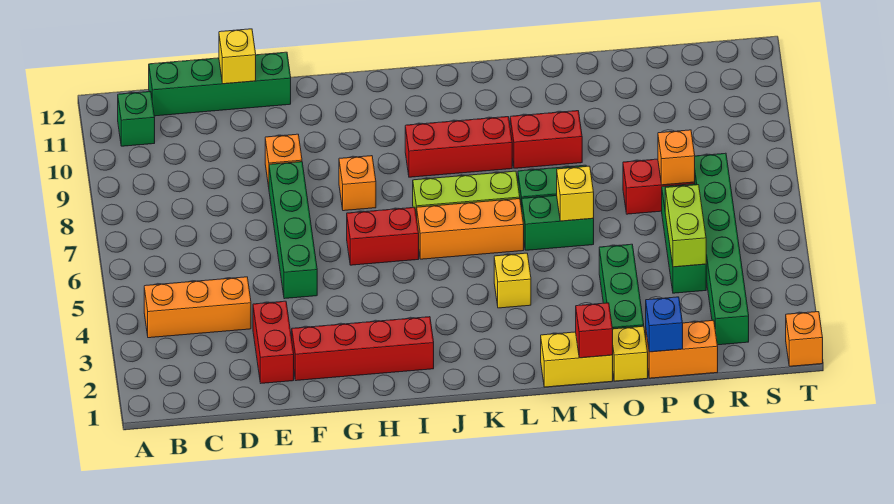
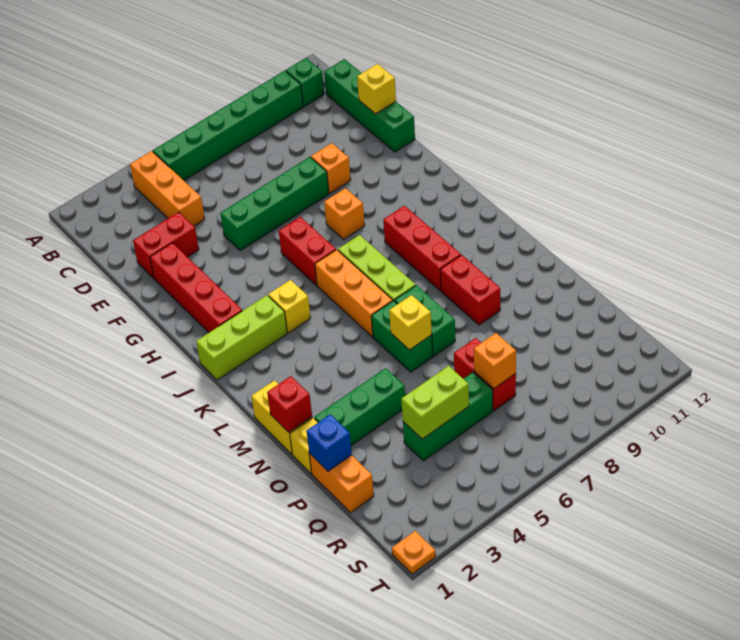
none -> lime brick J1:J3 level 1
yellow brick L4 level 1 -> yellow brick J4 level 1
green brick R2:R7 level 1 -> green brick B5:B10 level 1
orange brick T1 level 1 -> orange plate T1 level 1

